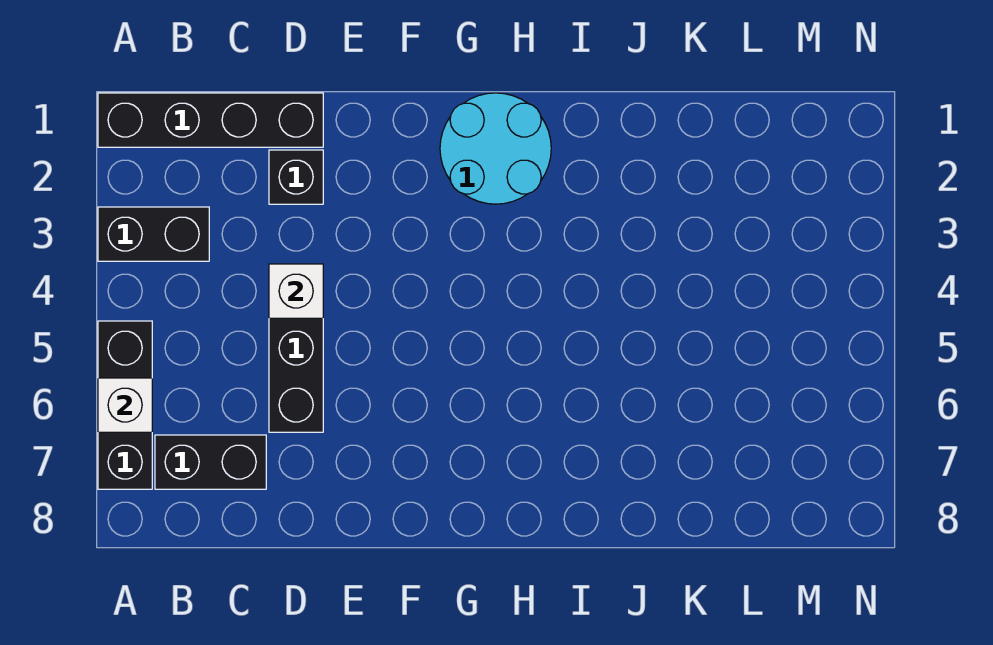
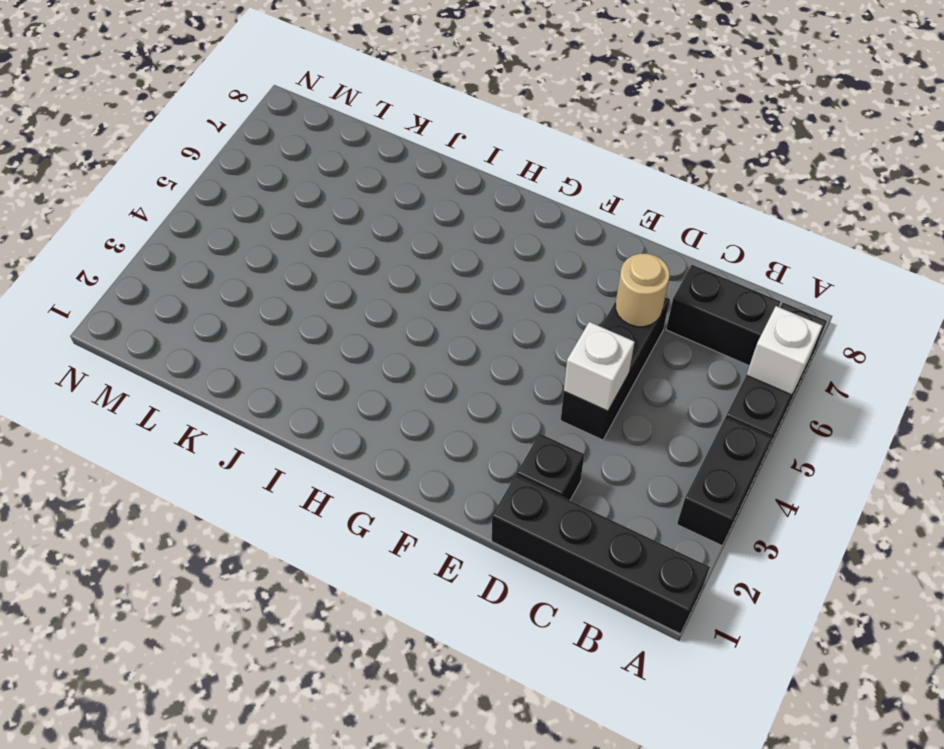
black brick A3:B3 level 1 -> black brick A3:A4 level 1
none -> tan round brick D6 level 2
cyan round brick G1:H2 level 1 -> none

